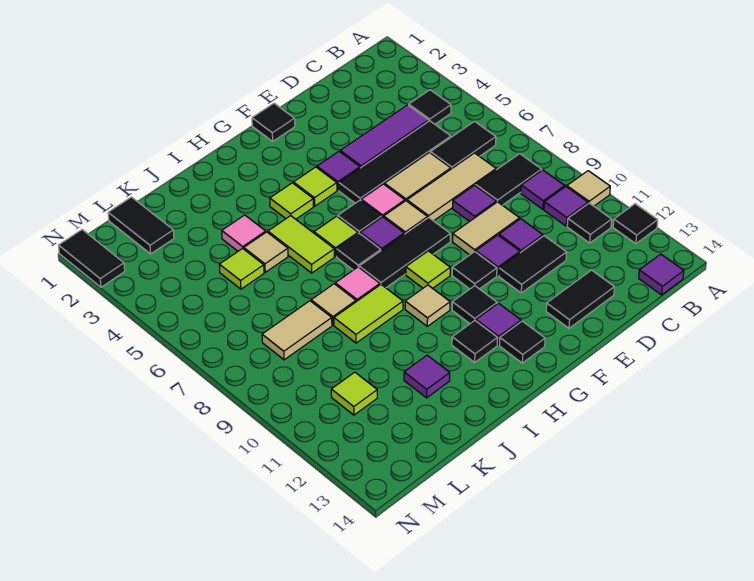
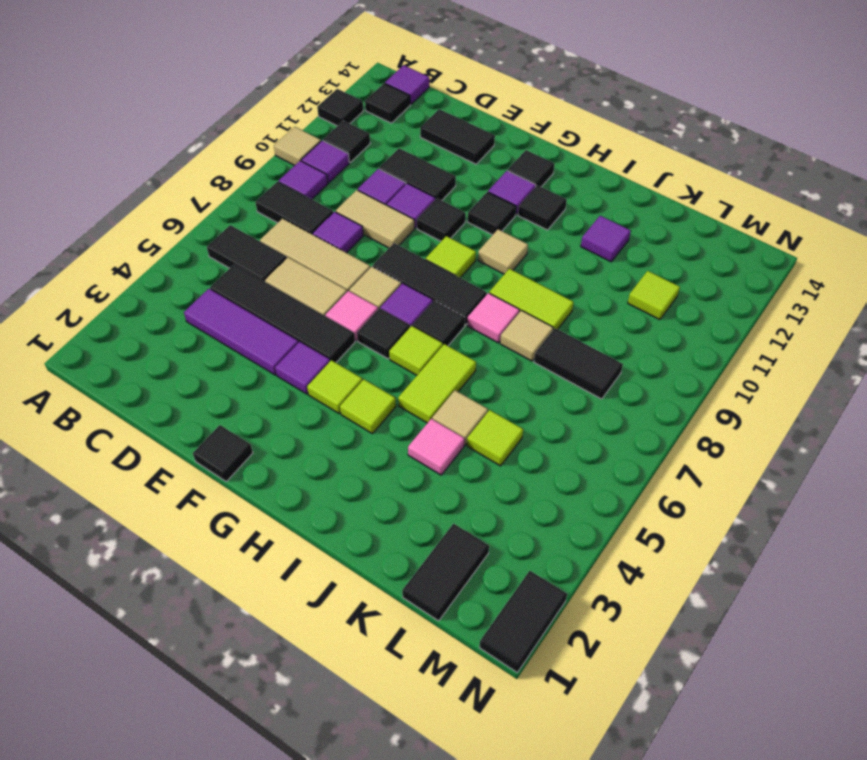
black tile B4 level 1 -> black tile B13 level 1
tan tile K8:L8 level 1 -> black tile K8:L8 level 1

